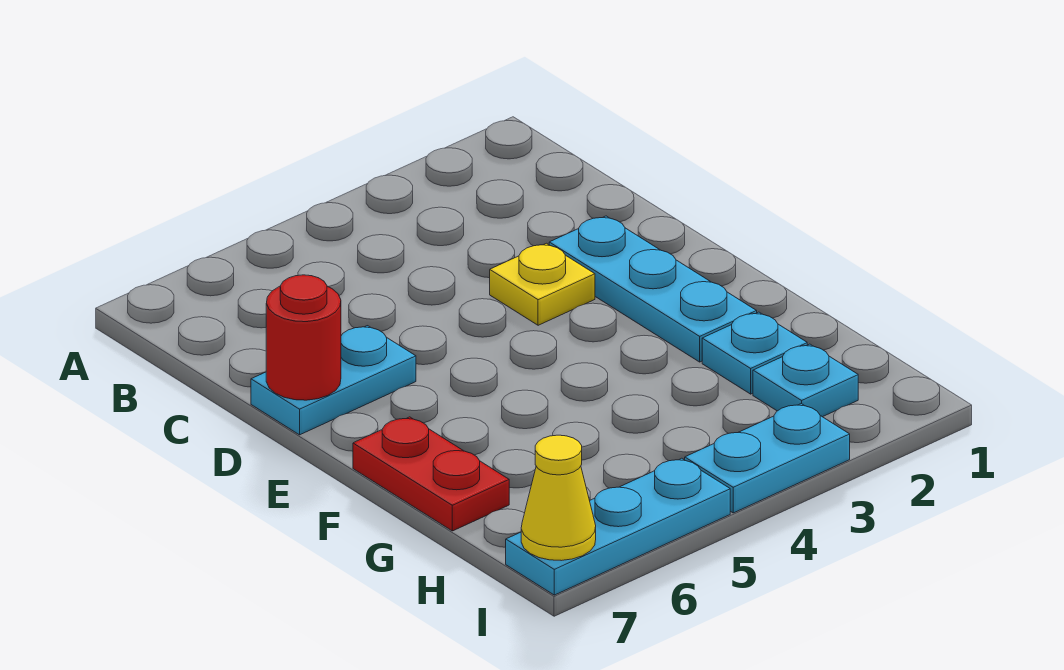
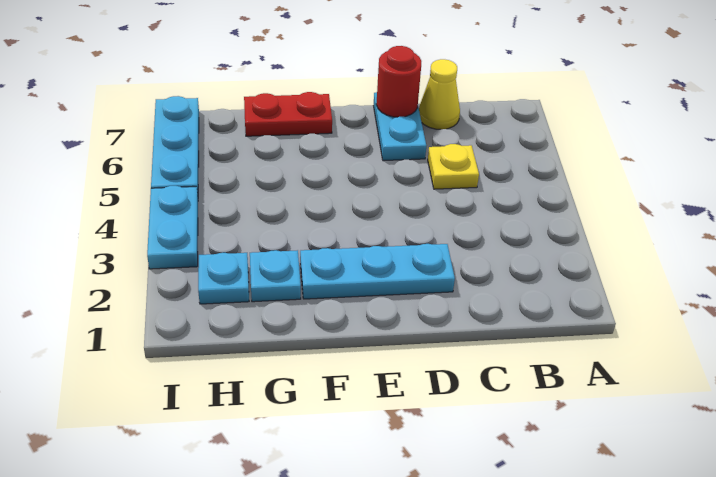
yellow plate D3 level 1 -> yellow plate C5 level 1
yellow cone I7 level 2 -> yellow cone C7 level 1

